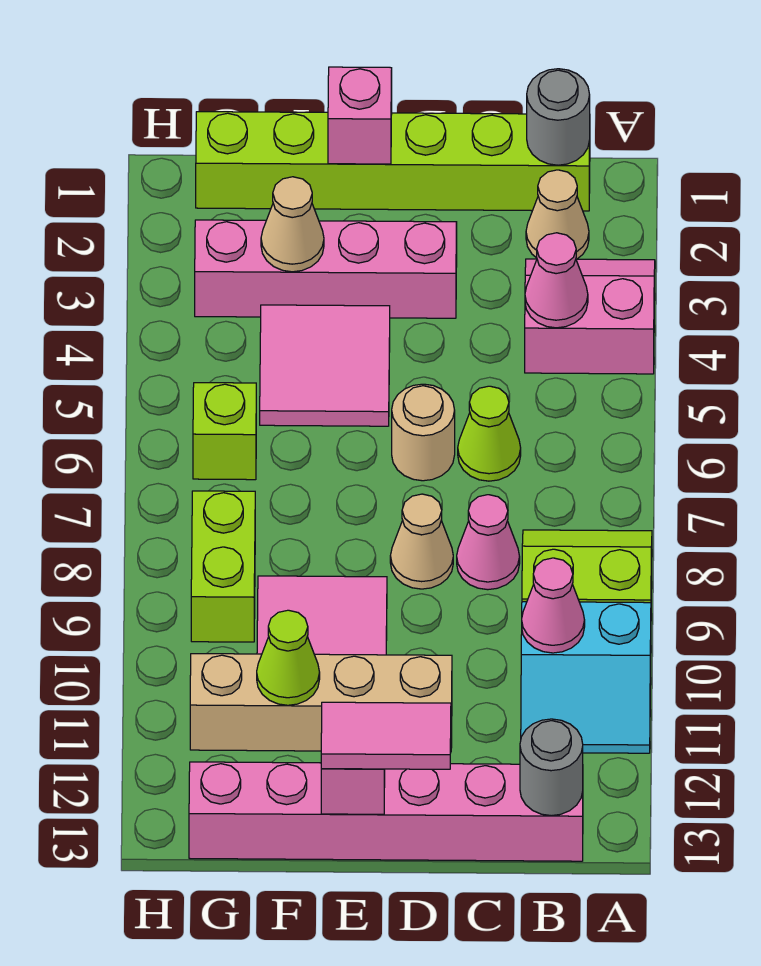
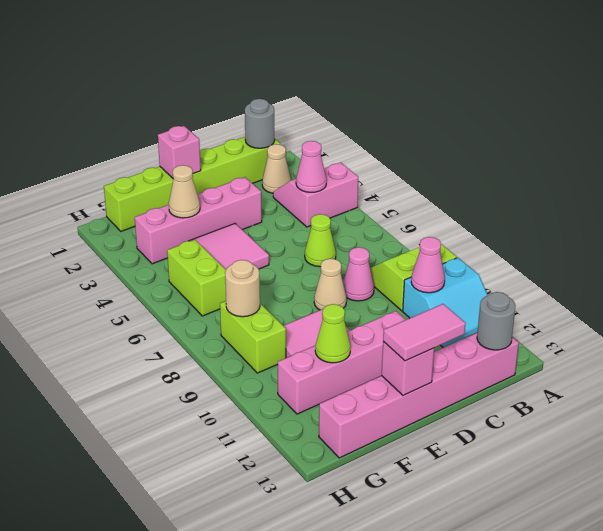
tan round brick D6 level 1 -> tan round brick G8 level 2
tan brick D11:G11 level 1 -> pink brick D11:G11 level 1
lime brick G6 level 1 -> lime brick G5:G6 level 1

